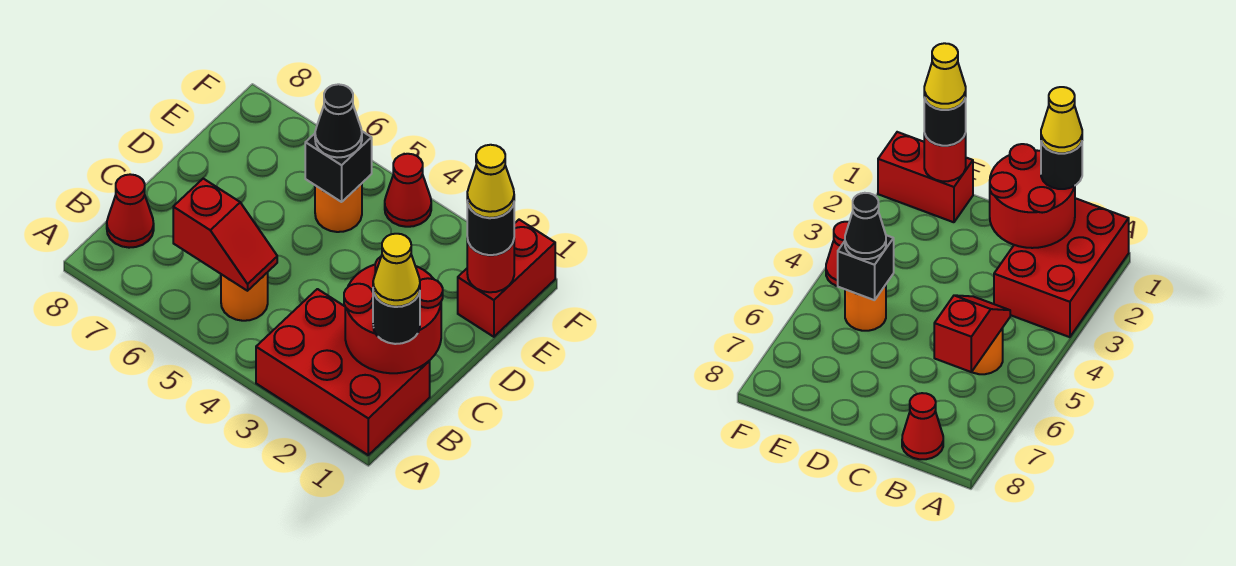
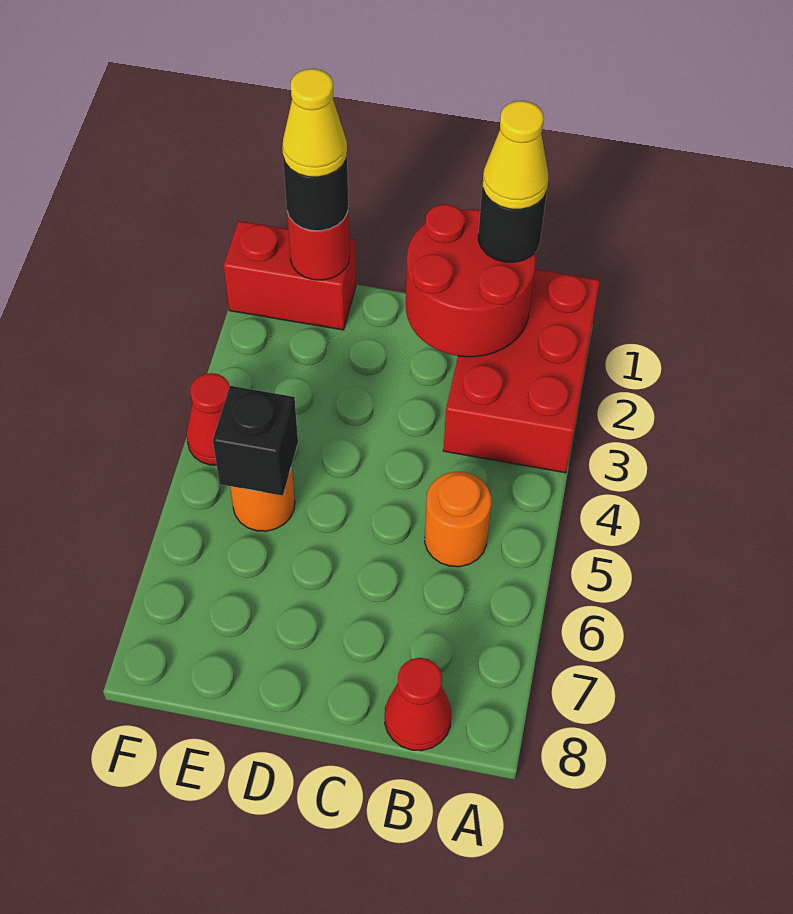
red slope B5:B6 level 2 top 6 -> none
black cone E5 level 3 -> none

